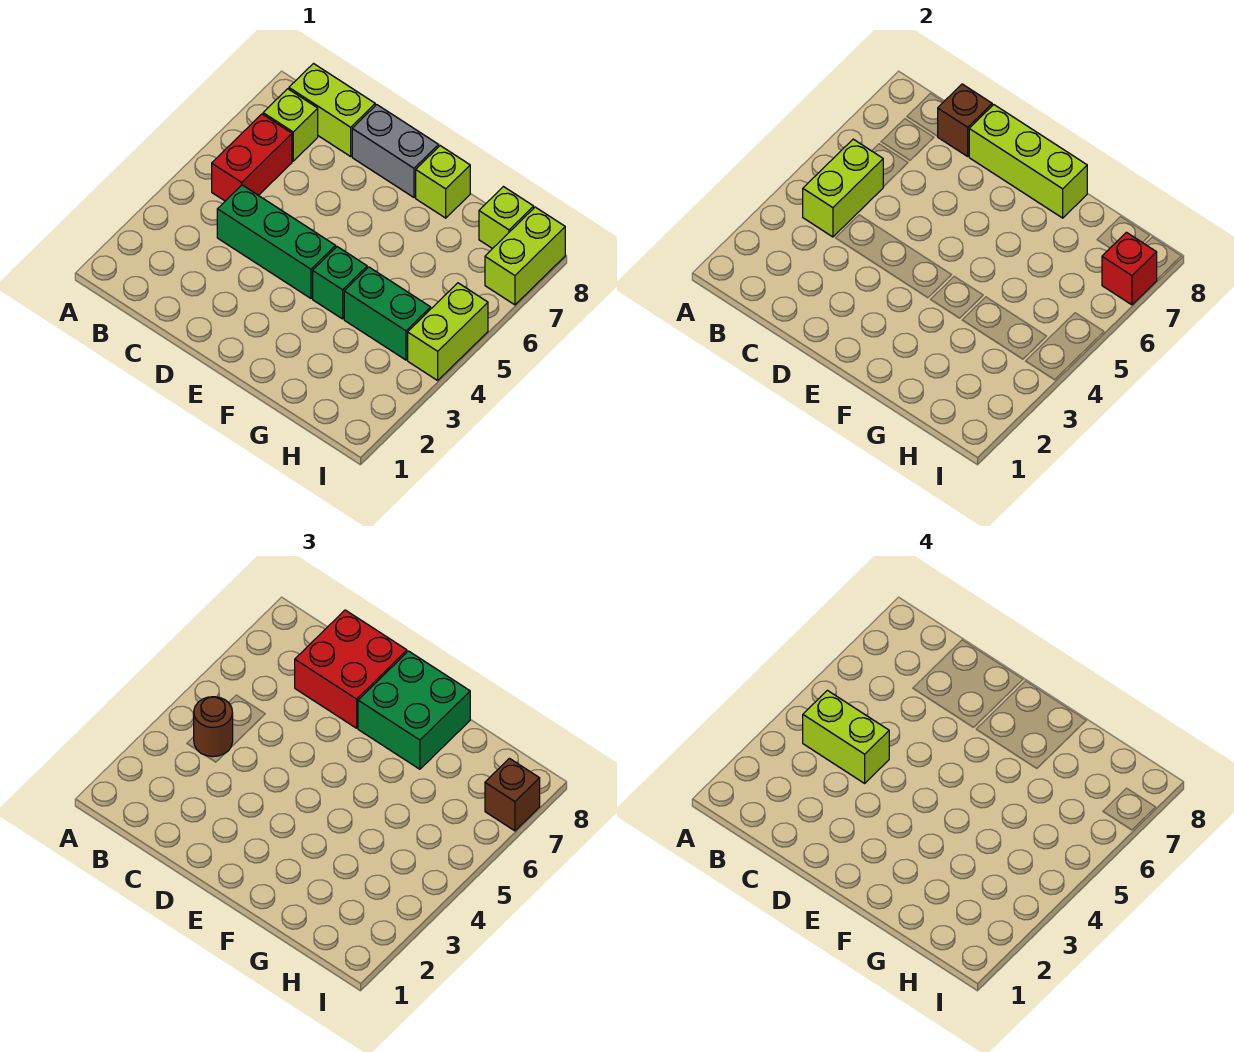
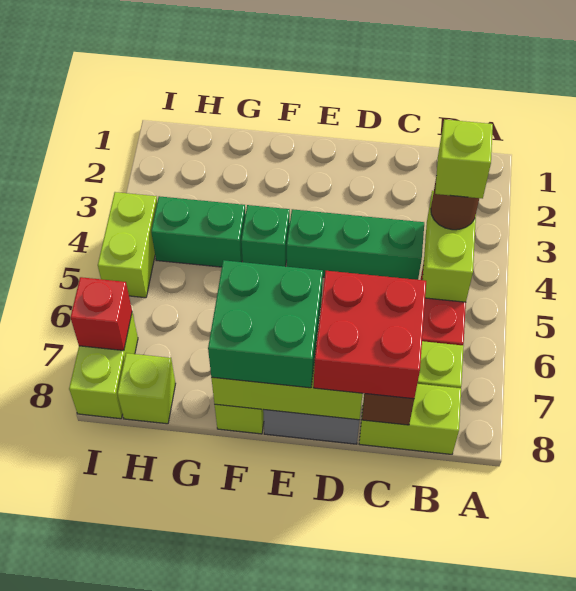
lime brick B4:C4 level 4 -> lime brick B4 level 4
brown brick I7 level 3 -> none

